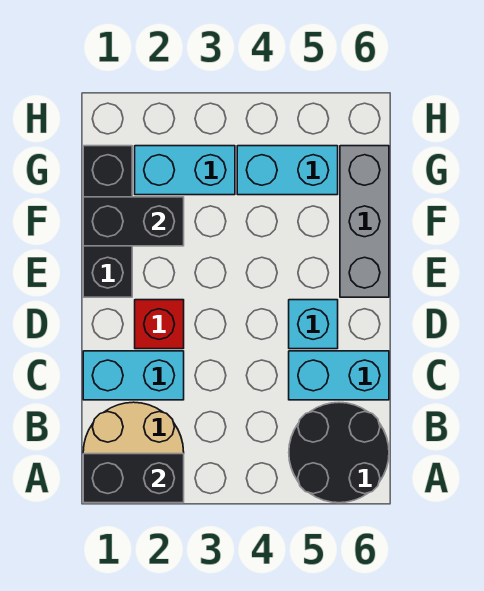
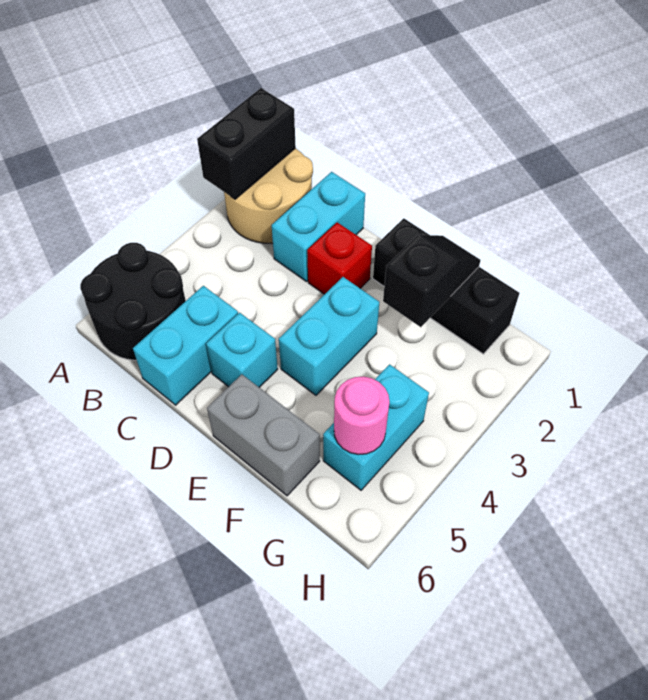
grey brick E6:G6 level 1 -> grey brick E6:F6 level 1
black brick F1:F2 level 2 -> black slope F1:F2 level 2 top 2
cyan brick G2:G3 level 1 -> cyan brick E3:E4 level 1
none -> pink round brick G5 level 2

